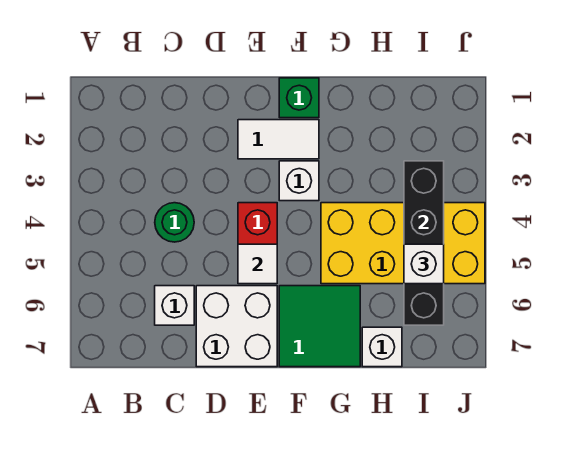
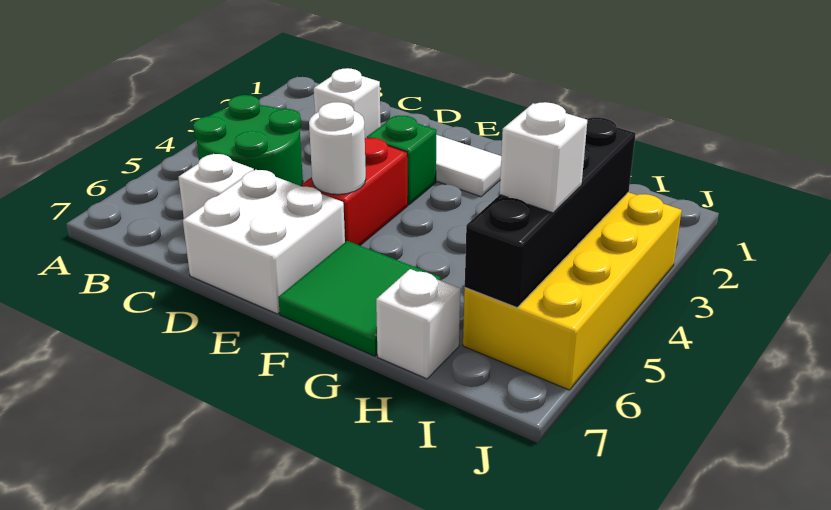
green round brick C4 level 1 -> green round brick B4:C5 level 1
white tile E5 level 2 -> white round brick E5 level 2
green brick F1 level 1 -> green brick E3 level 1
white brick F3 level 1 -> white brick C2 level 1
yellow brick G4:J5 level 1 -> yellow brick I3:J6 level 1

